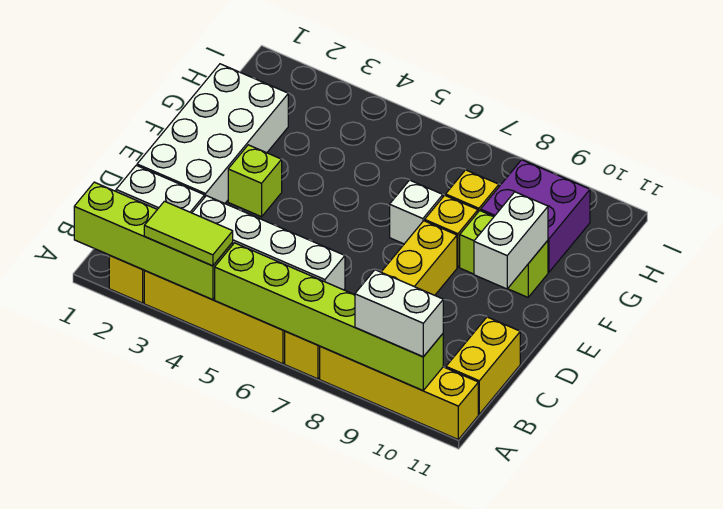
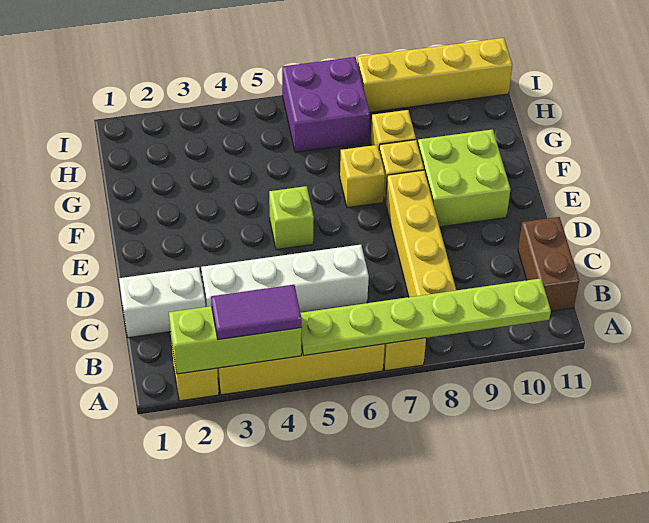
lime brick A1:A4 level 2 -> lime brick A2:A4 level 2
lime tile A3:A4 level 3 -> purple tile A3:A4 level 3
lime brick A5:A10 level 2 -> lime plate A5:A10 level 2
yellow brick A8:A11 level 1 -> yellow brick I8:I11 level 1
white brick A9:A10 level 3 -> none
yellow brick B11:C11 level 1 -> brown brick B11:C11 level 1
white brick D1:G2 level 1 -> none
lime brick E3 level 1 -> lime brick E5 level 1
white brick E10:F10 level 2 -> none
white brick F7 level 1 -> yellow brick F7 level 1
lime brick F9:F10 level 1 -> lime brick E9:F10 level 1
purple brick G9:H10 level 1 -> purple brick H6:I7 level 1

